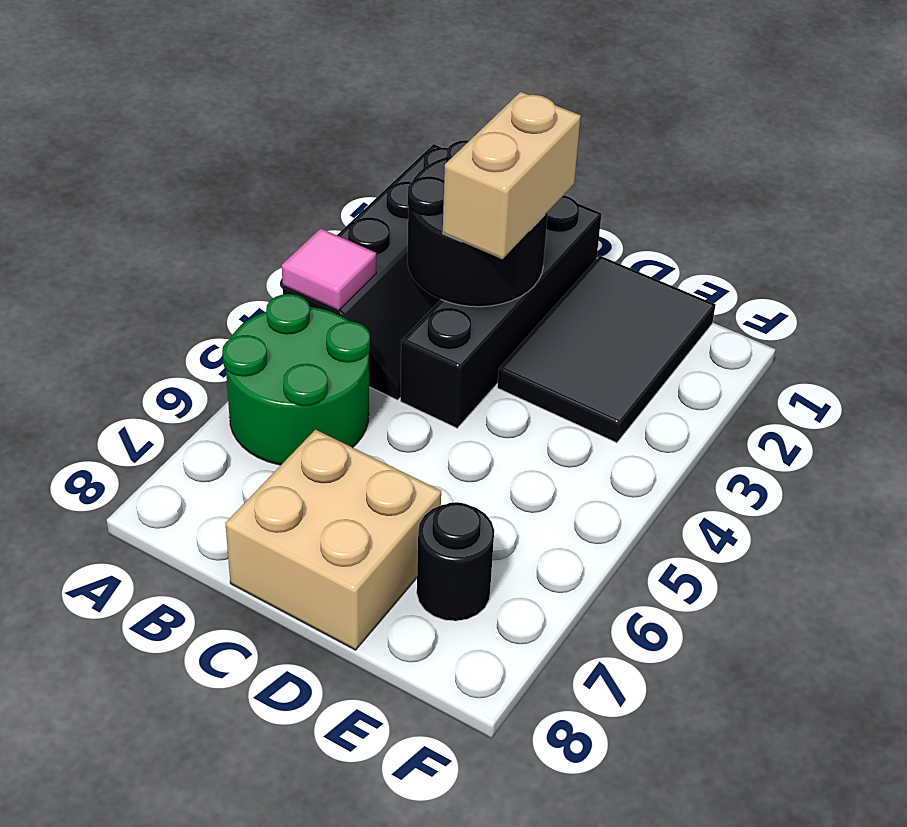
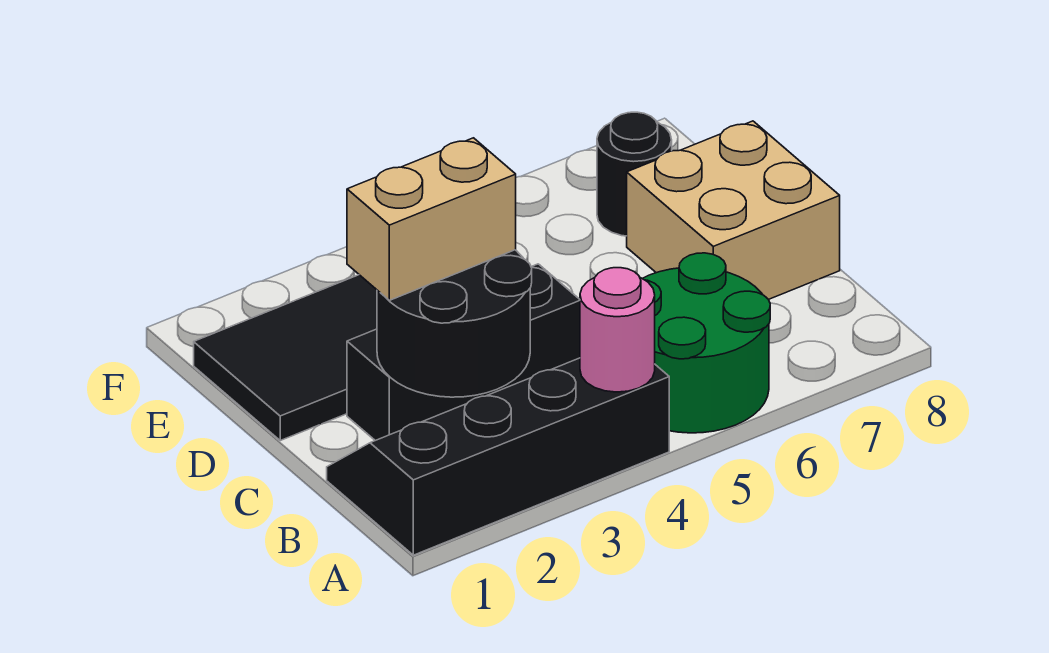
pink tile A4 level 2 -> pink round brick A4 level 2
black brick C1:C4 level 1 -> black brick C2:C4 level 1

